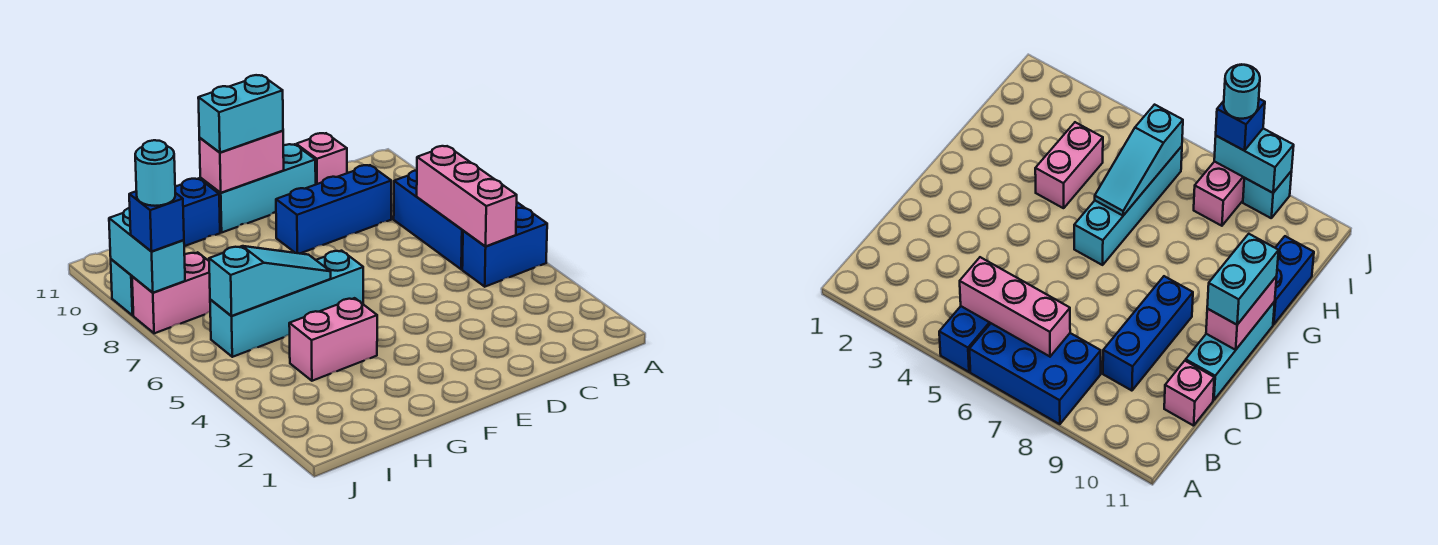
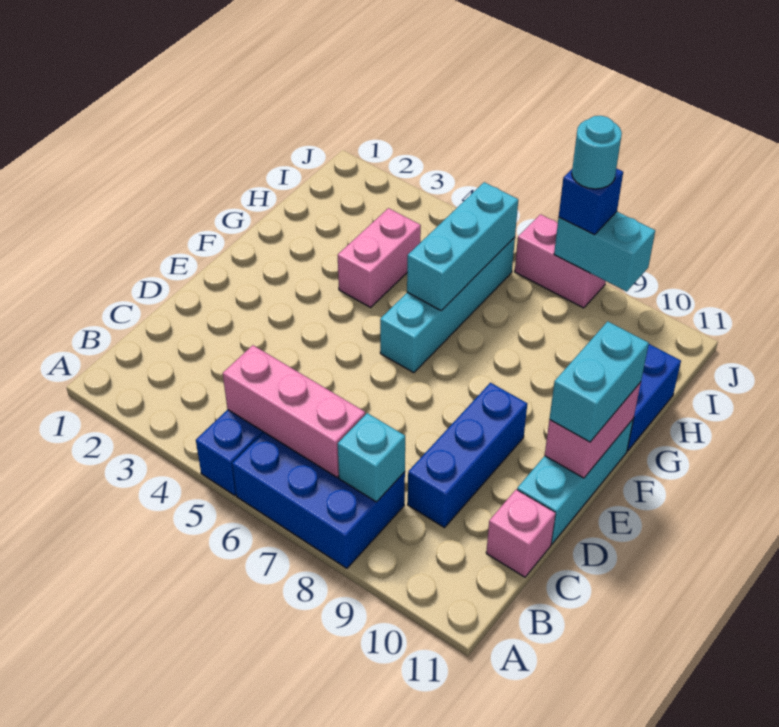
cyan slope G6:I6 level 2 top I -> cyan brick G6:I6 level 2
pink brick I8:J8 level 1 -> pink brick J7:J8 level 1
cyan brick J9 level 1 -> cyan brick B8 level 2

